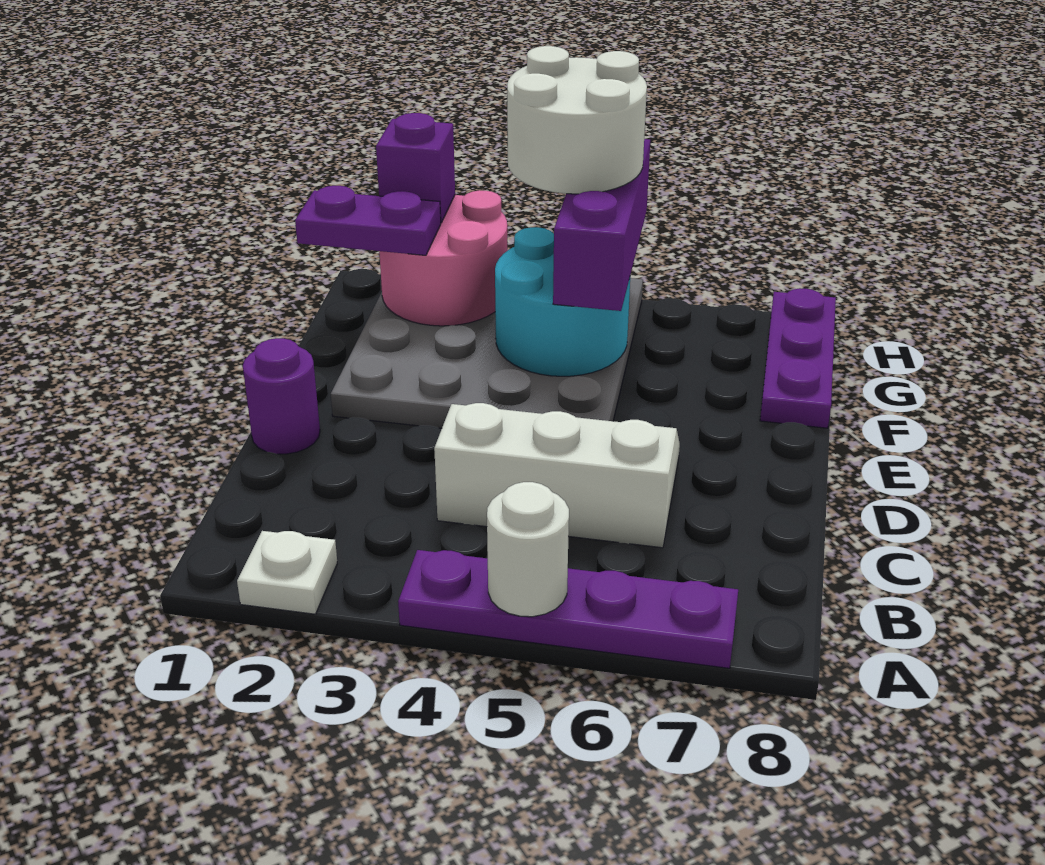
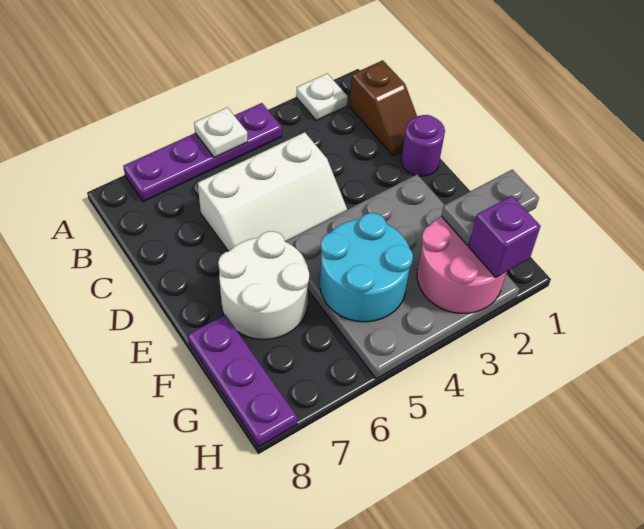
white round brick A5 level 2 -> white plate A5 level 2
none -> brown slope B1:C1 level 1 top B
purple brick F5:H5 level 3 -> none
purple plate G1:G2 level 3 -> grey plate G1:G2 level 3
white round brick G4:H5 level 4 -> white round brick E6:F7 level 1

